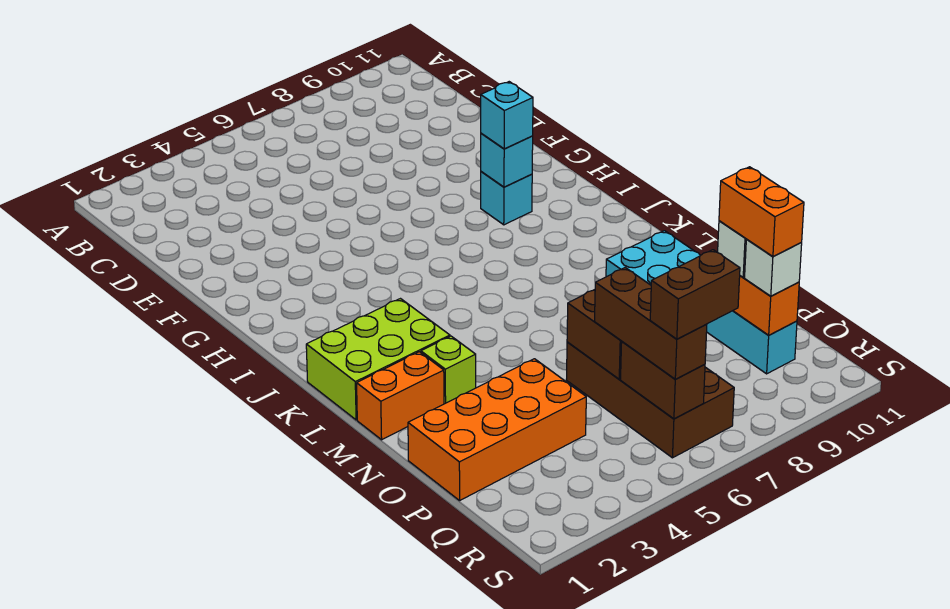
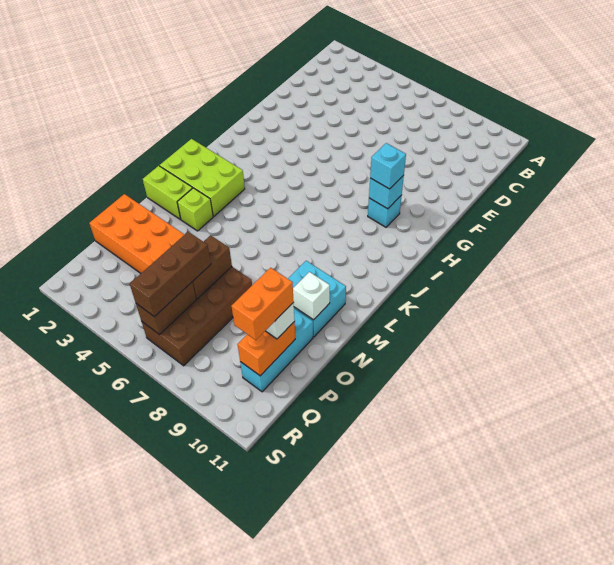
orange brick M1:M2 level 1 -> lime brick M1:M2 level 1
white brick Q10 level 3 -> white brick N10 level 2
brown brick R6:R7 level 4 -> none

